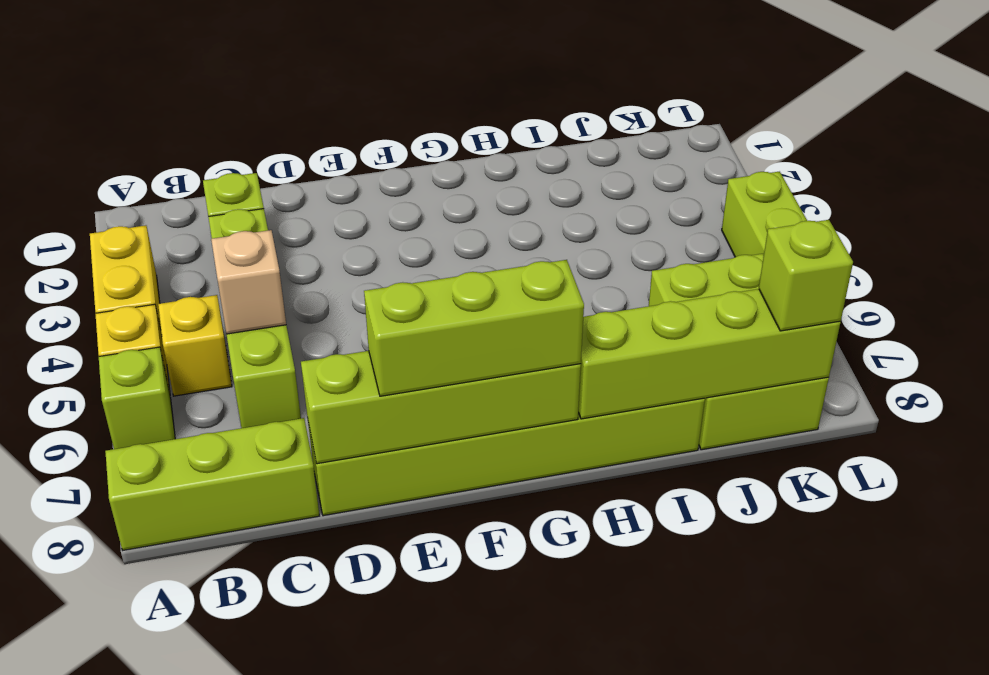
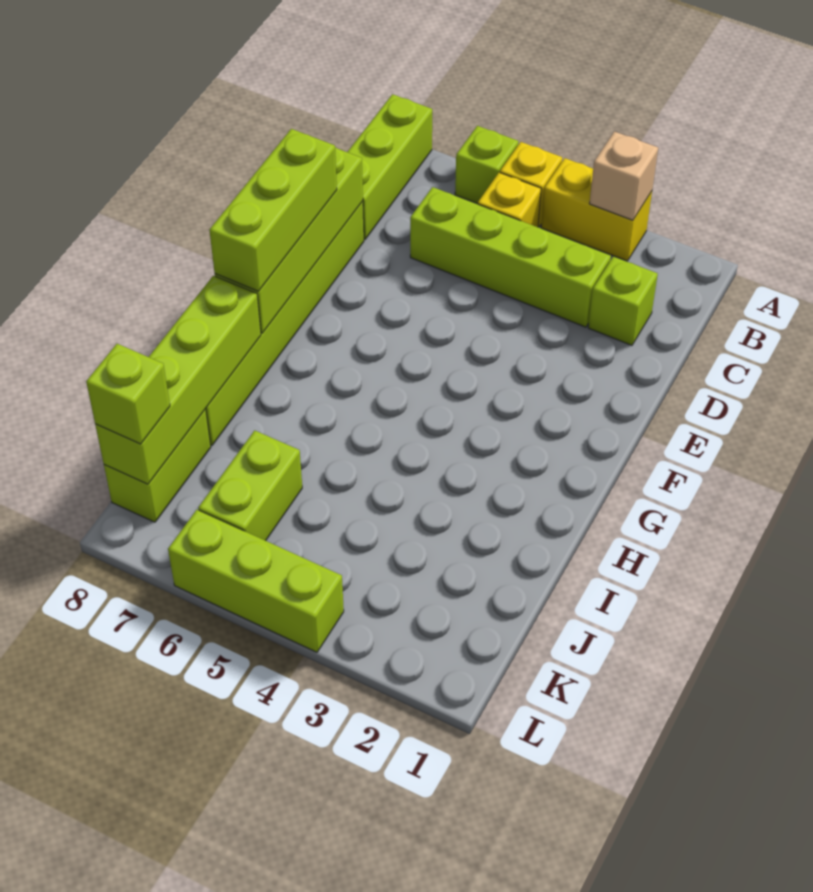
tan brick C5 level 2 -> tan brick A3 level 2

